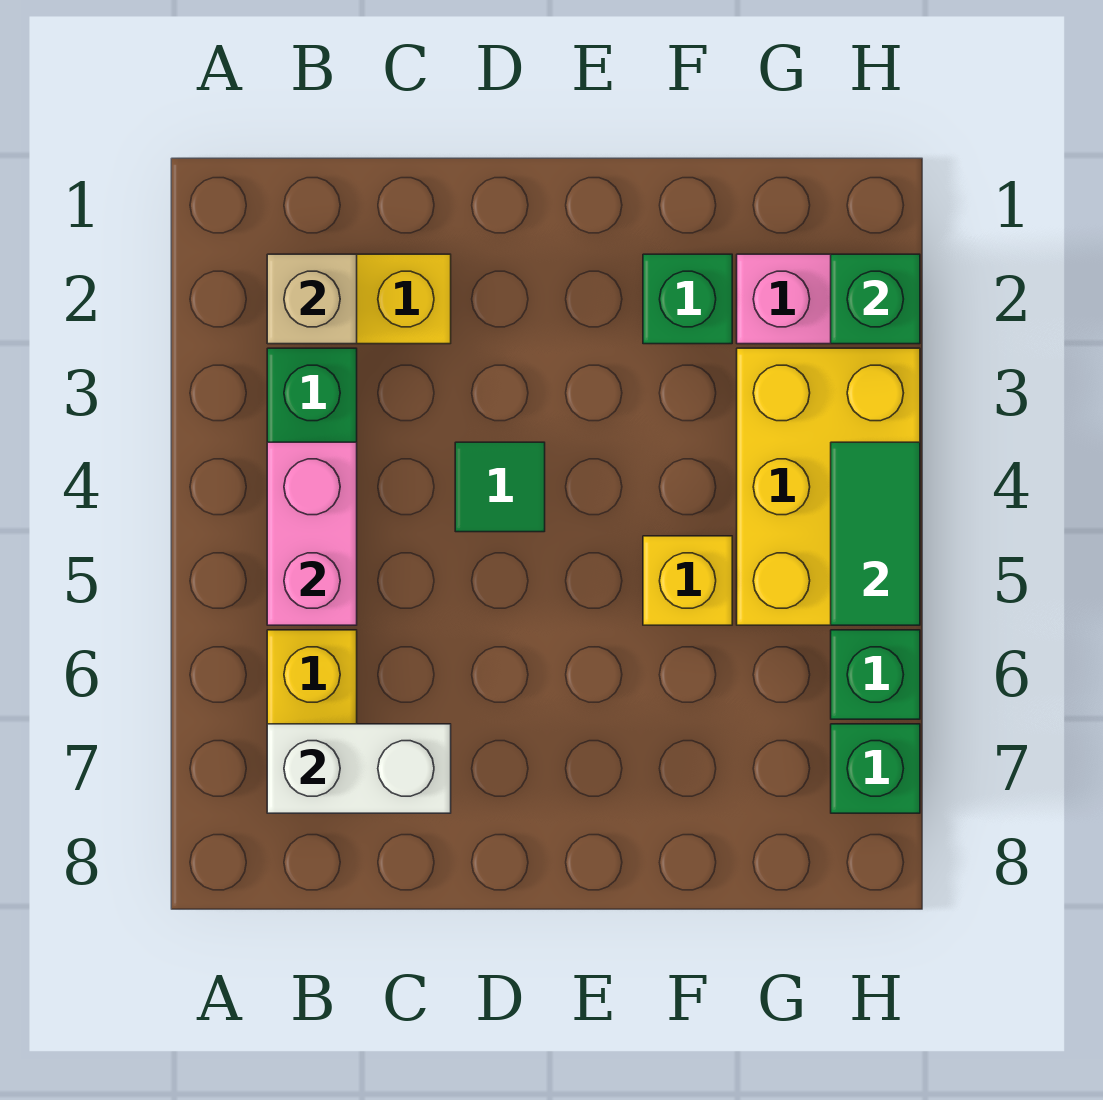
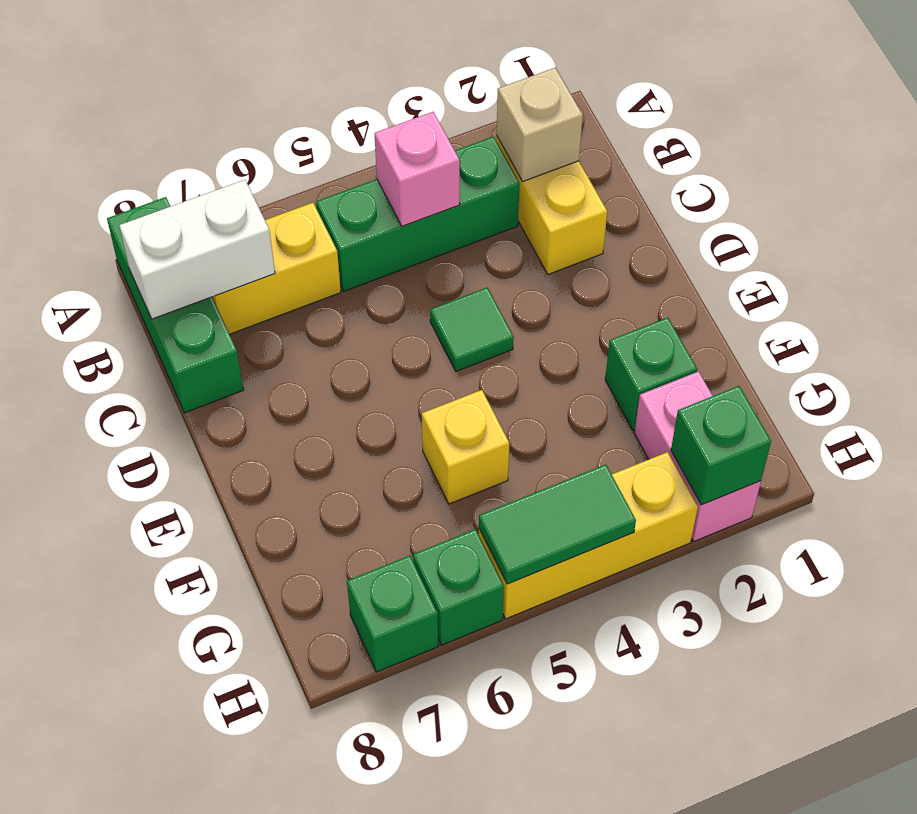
none -> green brick A8:C8 level 1
pink brick B4:B5 level 2 -> pink brick B4 level 2
white brick B7:C7 level 2 -> white brick B7:B8 level 2
yellow brick G3:H5 level 1 -> yellow brick H3:H5 level 1

